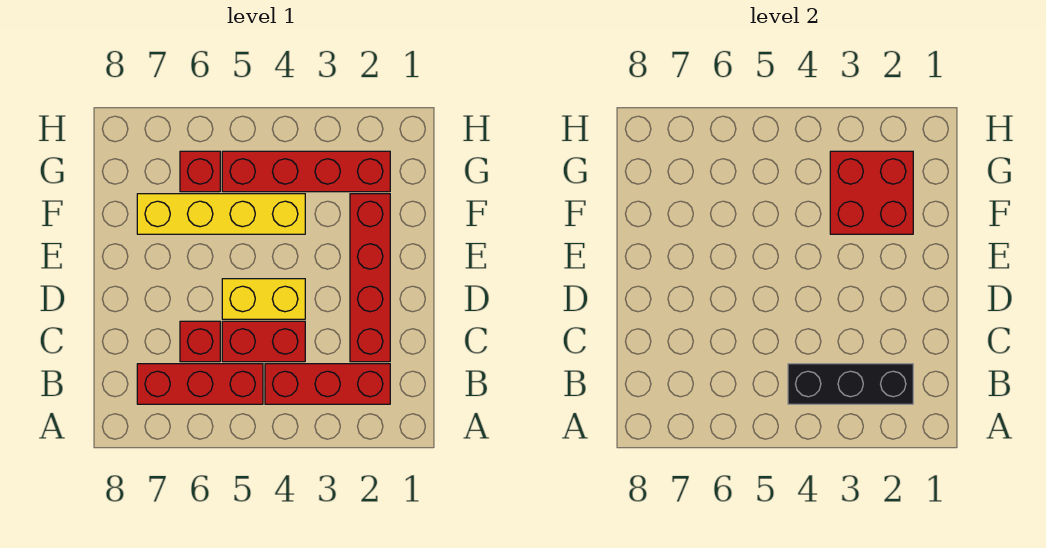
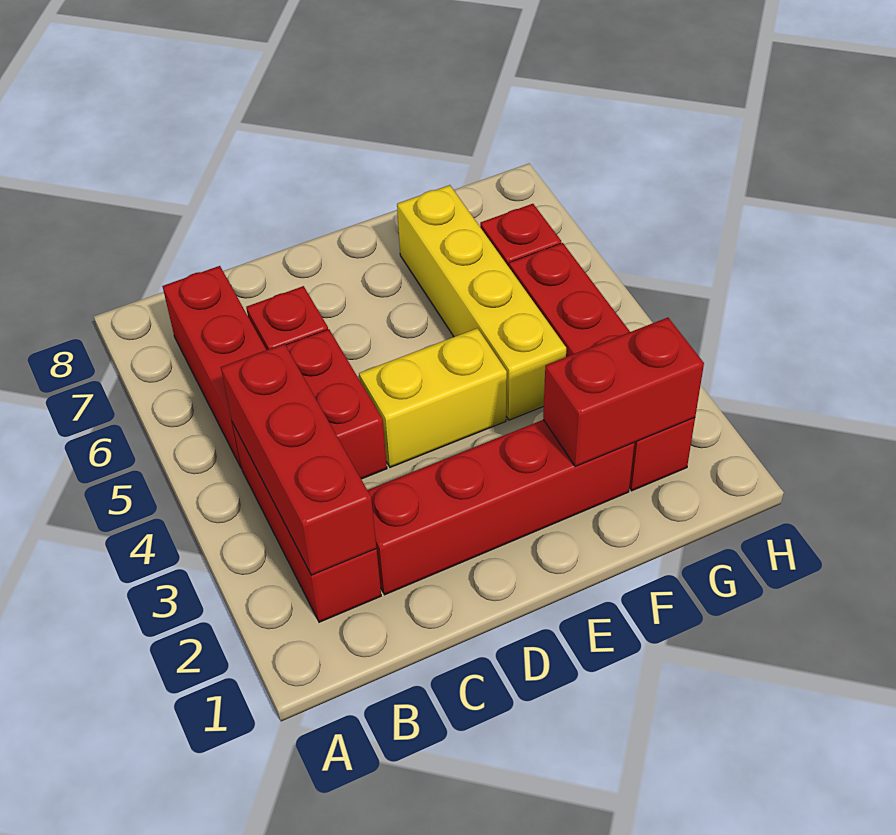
black brick B2:B4 level 2 -> red brick B2:B4 level 2
yellow brick D4:D5 level 1 -> yellow brick D4:E4 level 1
red brick F2:G3 level 2 -> red brick F2:G2 level 2

